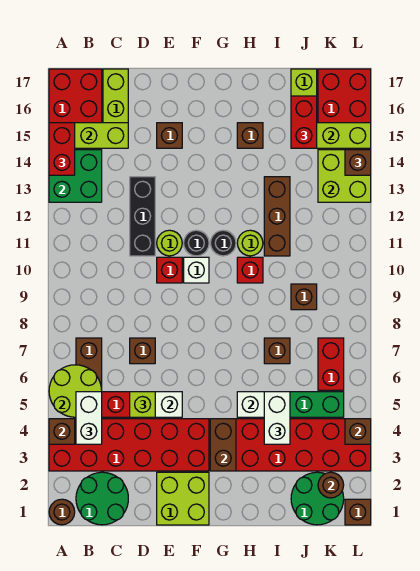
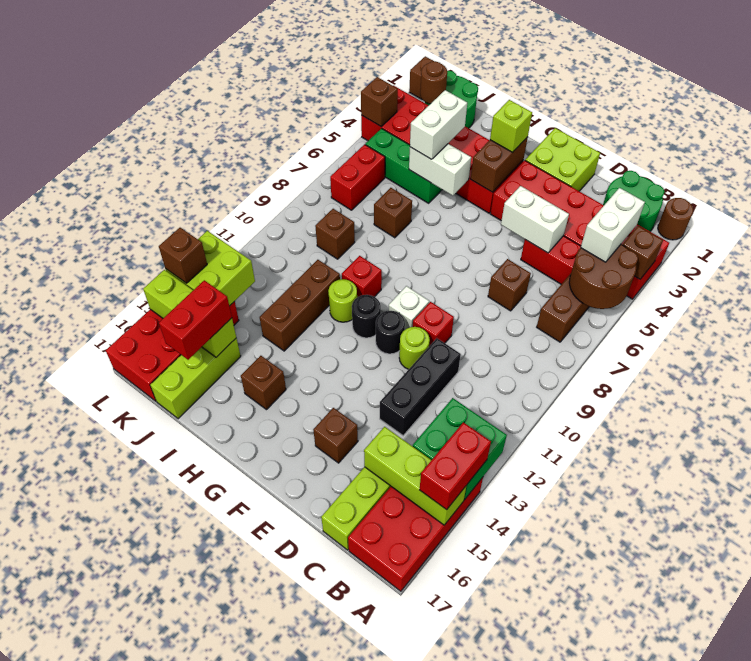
lime round brick A5:B6 level 2 -> brown round brick A5:B6 level 2
lime brick D5 level 3 -> lime brick G3 level 3

